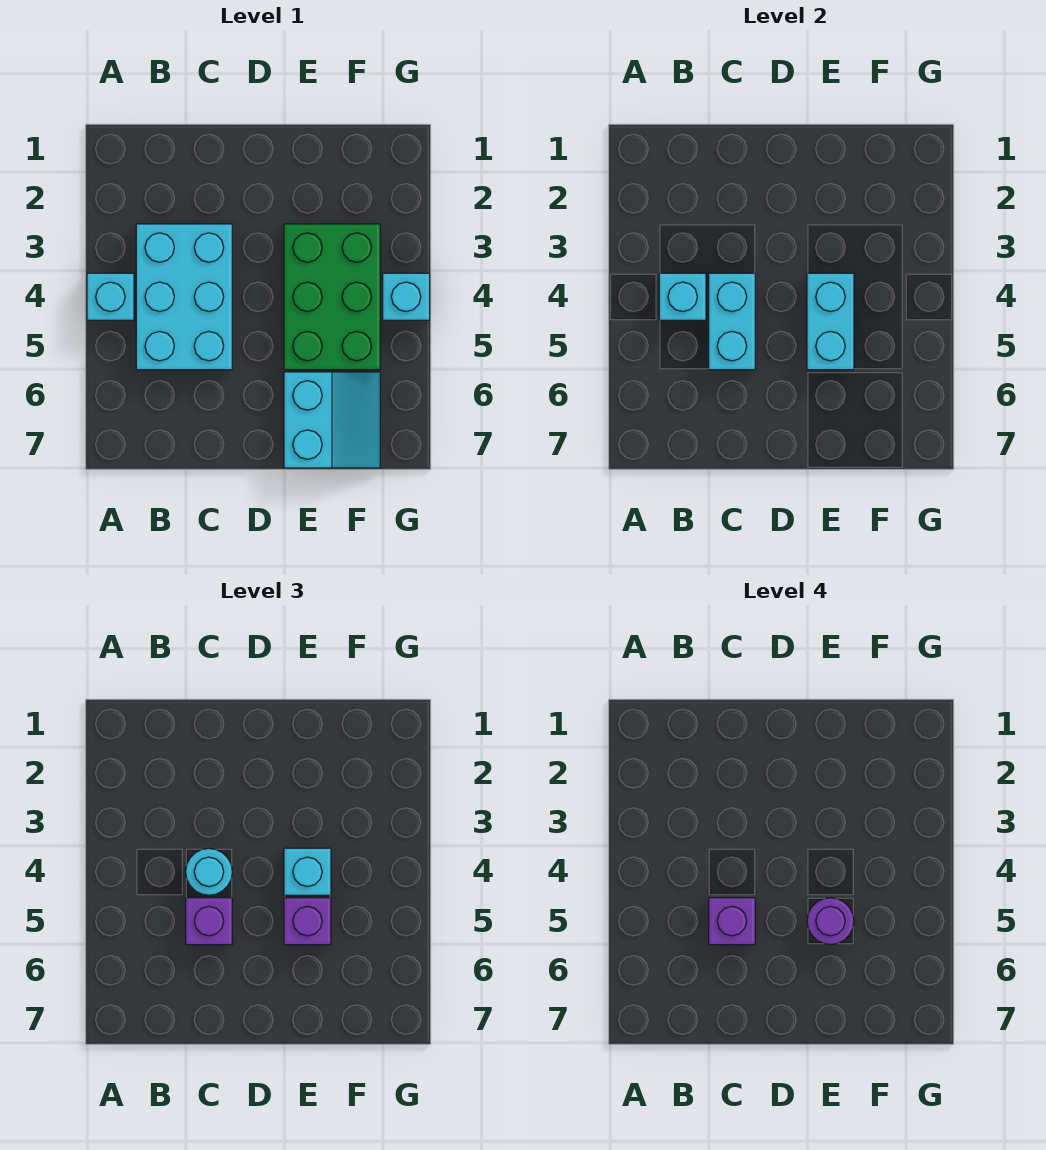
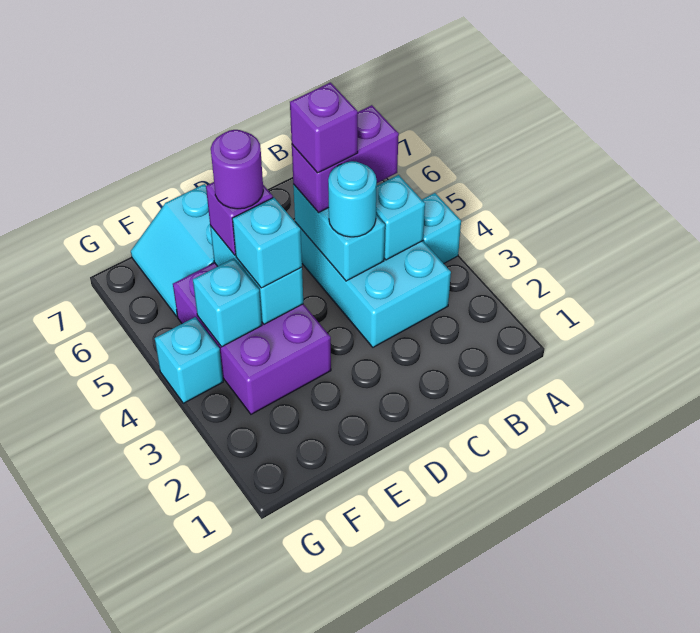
purple brick C5 level 3 -> purple brick B5:C5 level 3
green brick E3:F5 level 1 -> purple brick E3:F5 level 1
none -> cyan brick F4 level 2

